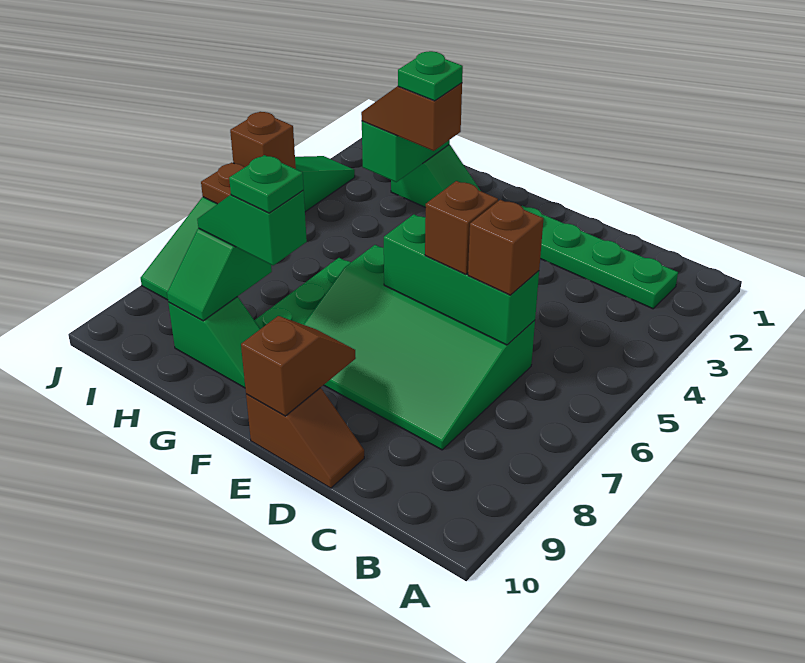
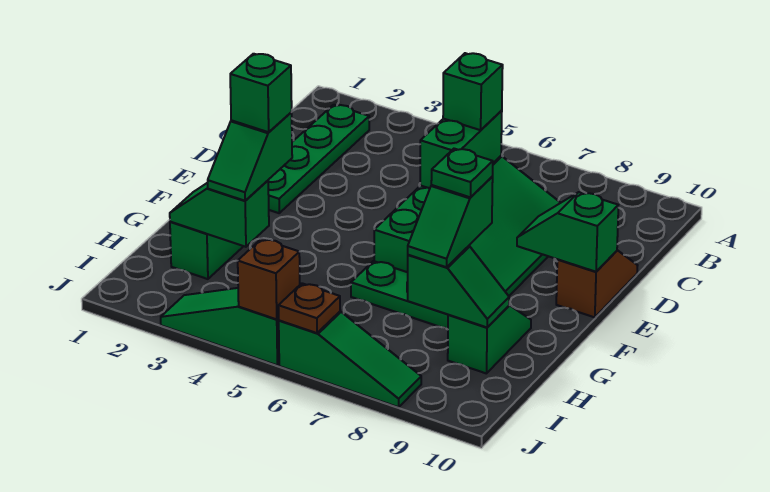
green brick C6:E6 level 2 -> green brick C6:D6 level 2
brown brick C6 level 3 -> green brick C6 level 3
brown brick D6 level 3 -> none
brown slope E9:E10 level 2 top 10 -> green slope E9:E10 level 2 top 10
brown slope G3:H3 level 3 top G -> green slope G3:H3 level 3 top G
green plate G3 level 4 -> green brick G3 level 4

